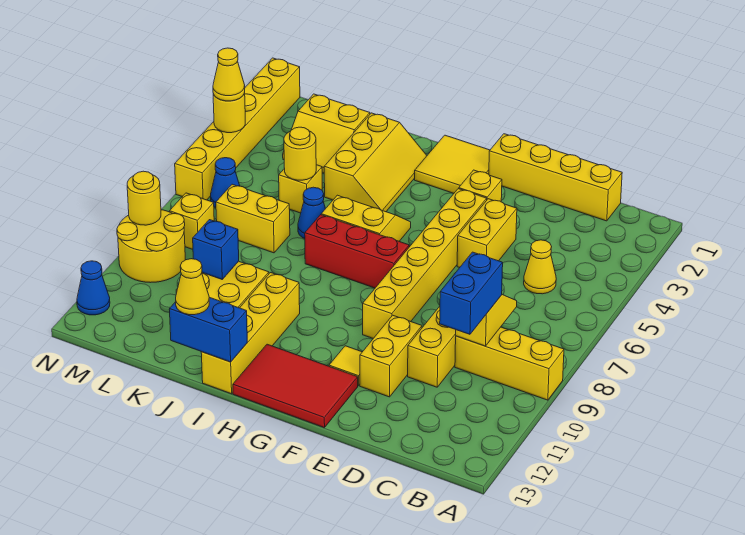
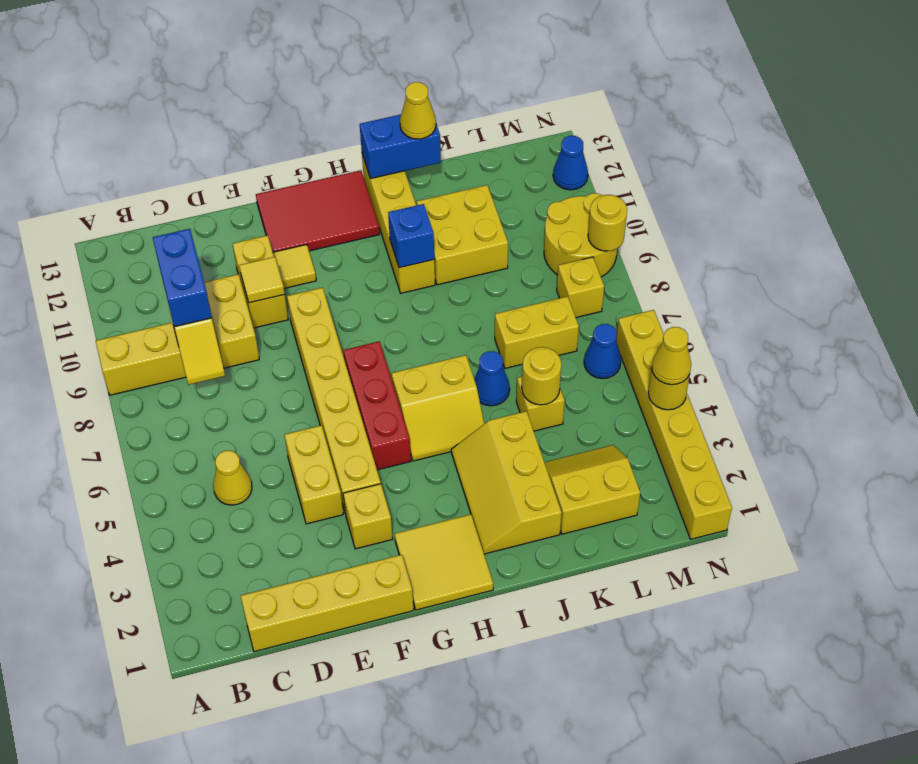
none -> yellow tile E10 level 2
red brick G7:I7 level 1 -> red brick G5:G7 level 1
blue brick K10 level 2 -> blue brick I10 level 2

